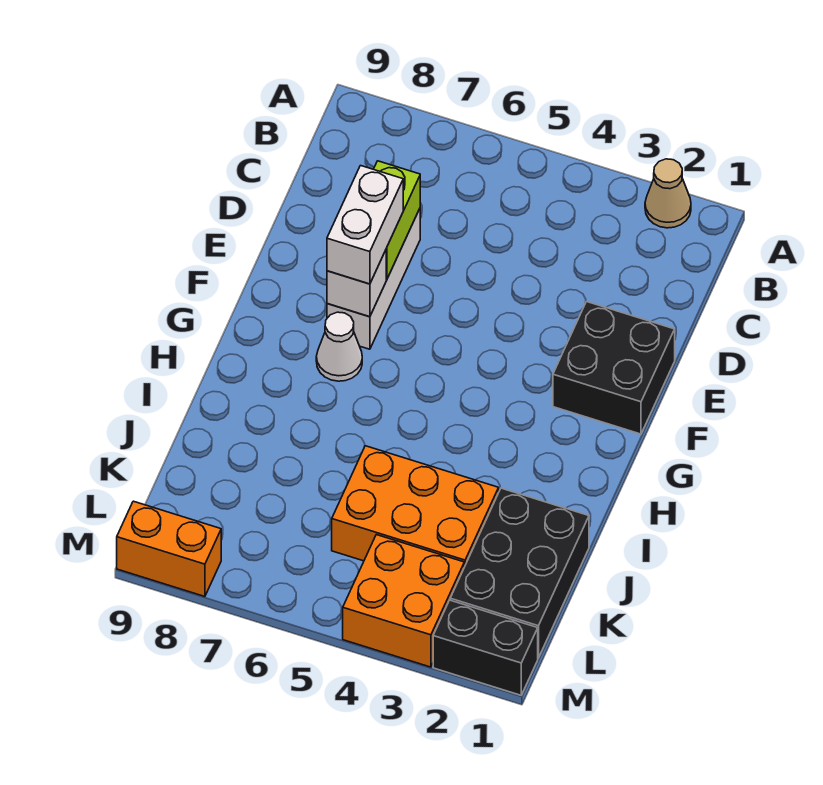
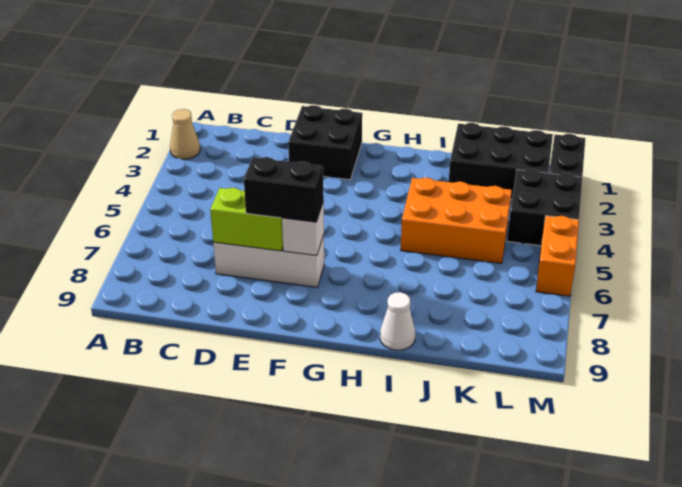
white brick E7:F7 level 3 -> black brick E7:F7 level 3
white cone G7 level 1 -> white cone I9 level 1
orange brick J3:K5 level 1 -> orange brick I4:K5 level 1
orange brick L3:M4 level 1 -> black brick L3:M4 level 1
orange brick M8:M9 level 1 -> orange brick M5:M6 level 1

